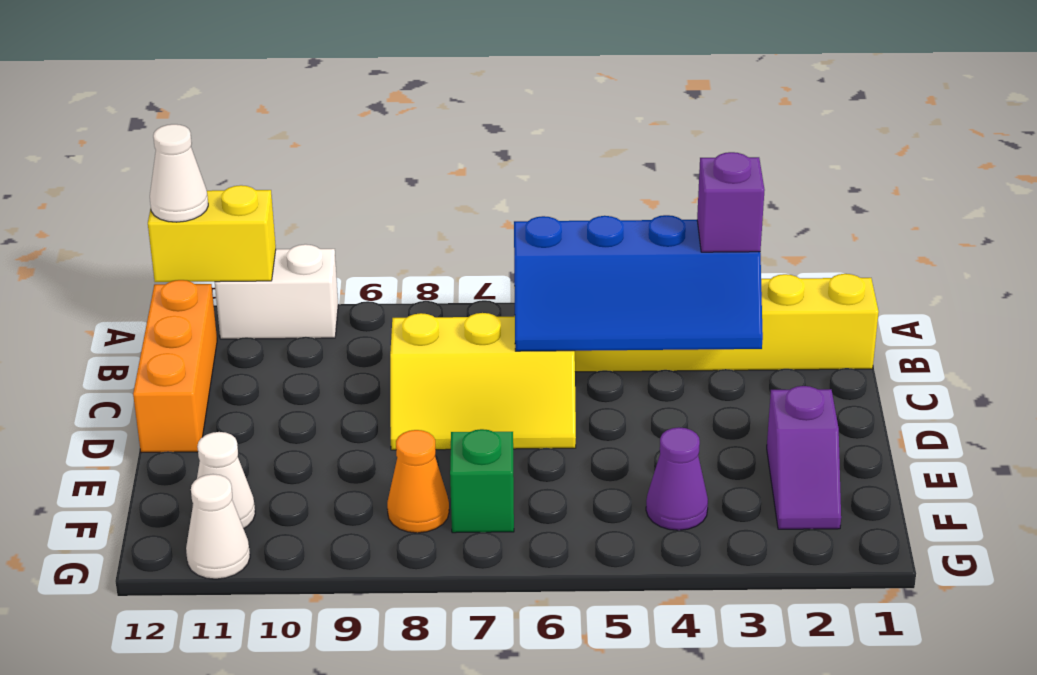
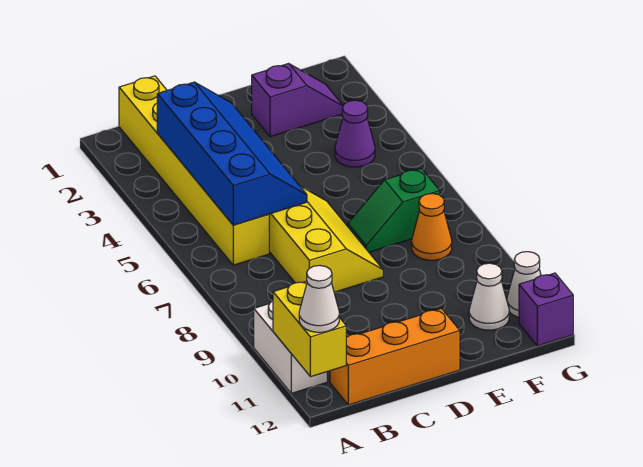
purple brick B3 level 3 -> purple brick G12 level 1

